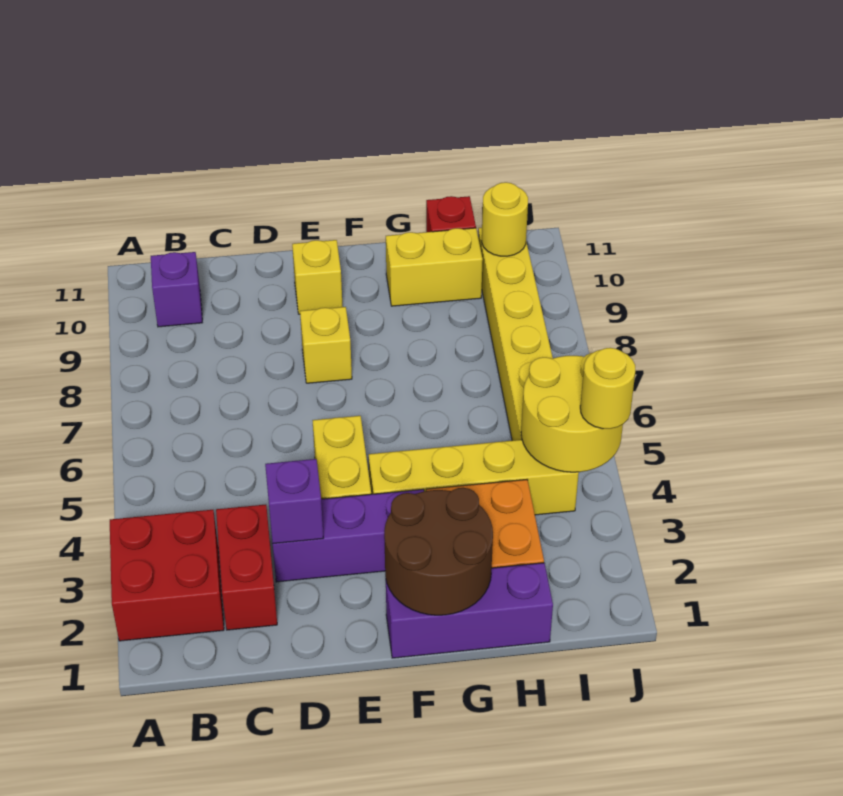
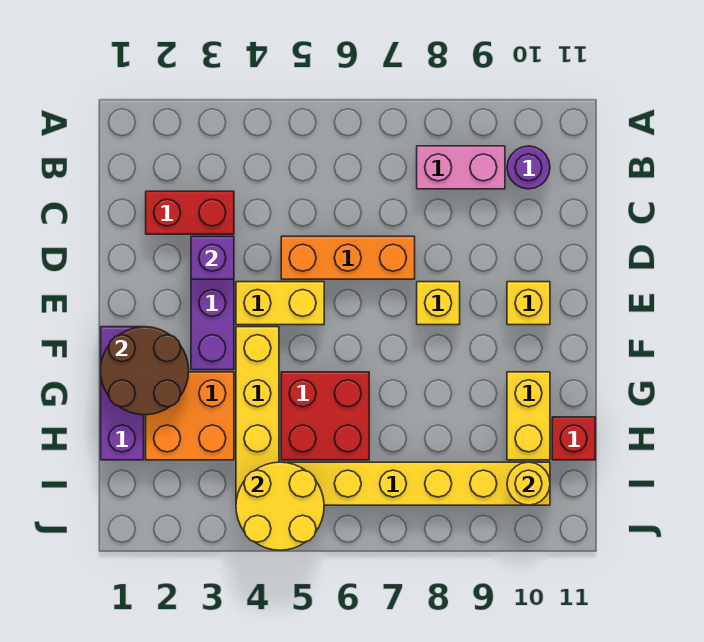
red brick A2:B3 level 1 -> red brick G5:H6 level 1
none -> pink brick B8:B9 level 1
purple brick B10 level 1 -> purple round brick B10 level 1
none -> orange brick D5:D7 level 1
yellow round brick J4 level 3 -> none

